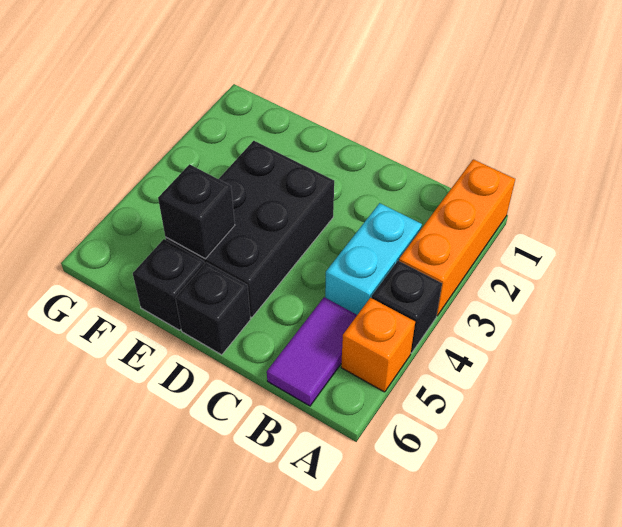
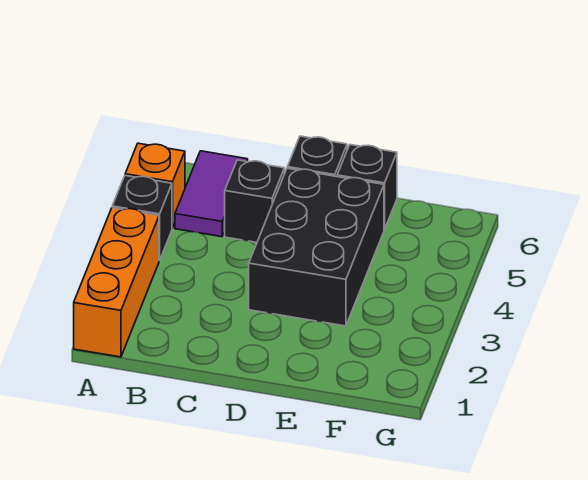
cyan brick B3:B4 level 1 -> none
black brick E5 level 2 -> black brick C5 level 1

